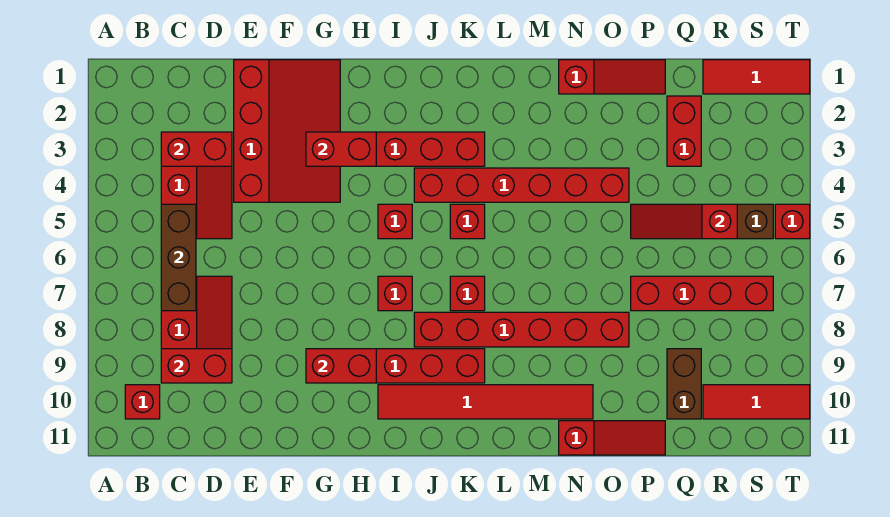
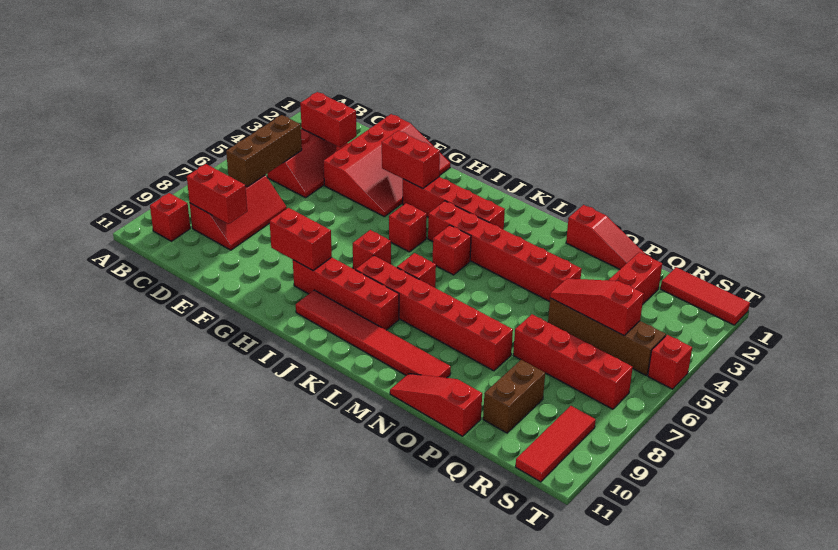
red slope N11:P11 level 1 top N -> red slope N11:P11 level 1 top P
red tile R10:T10 level 1 -> red tile S9:S11 level 1

